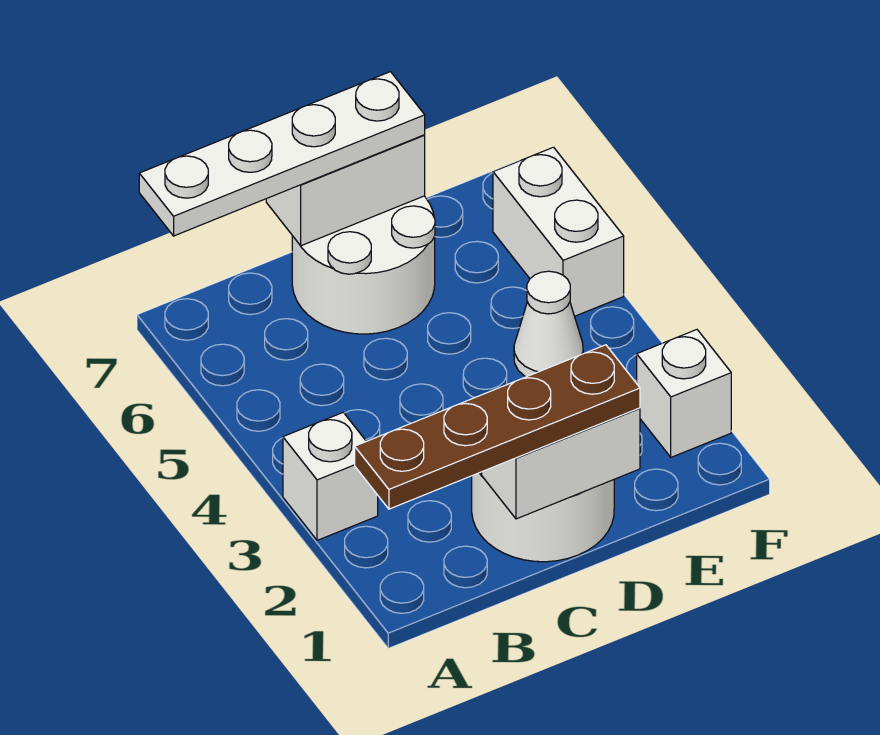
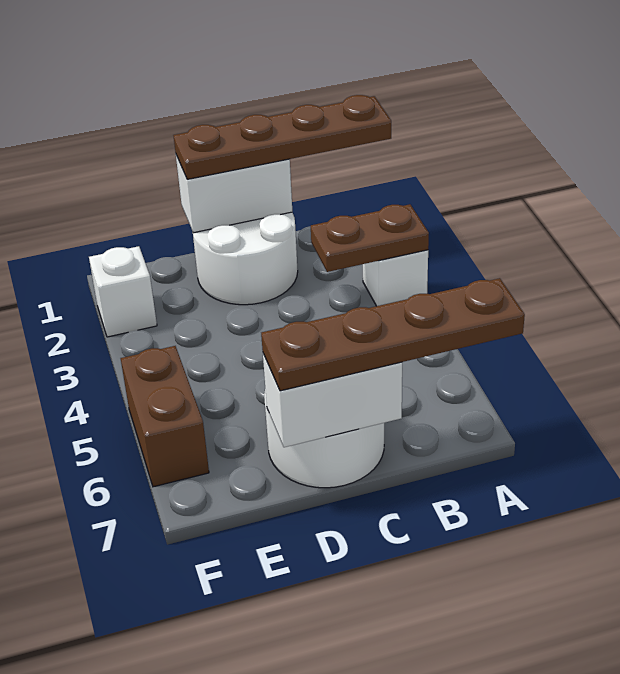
none -> brown plate A3:B3 level 2
white plate A7:D7 level 3 -> brown plate A7:D7 level 3
white cone E4 level 1 -> none
white brick F5:F6 level 1 -> brown brick F5:F6 level 1

